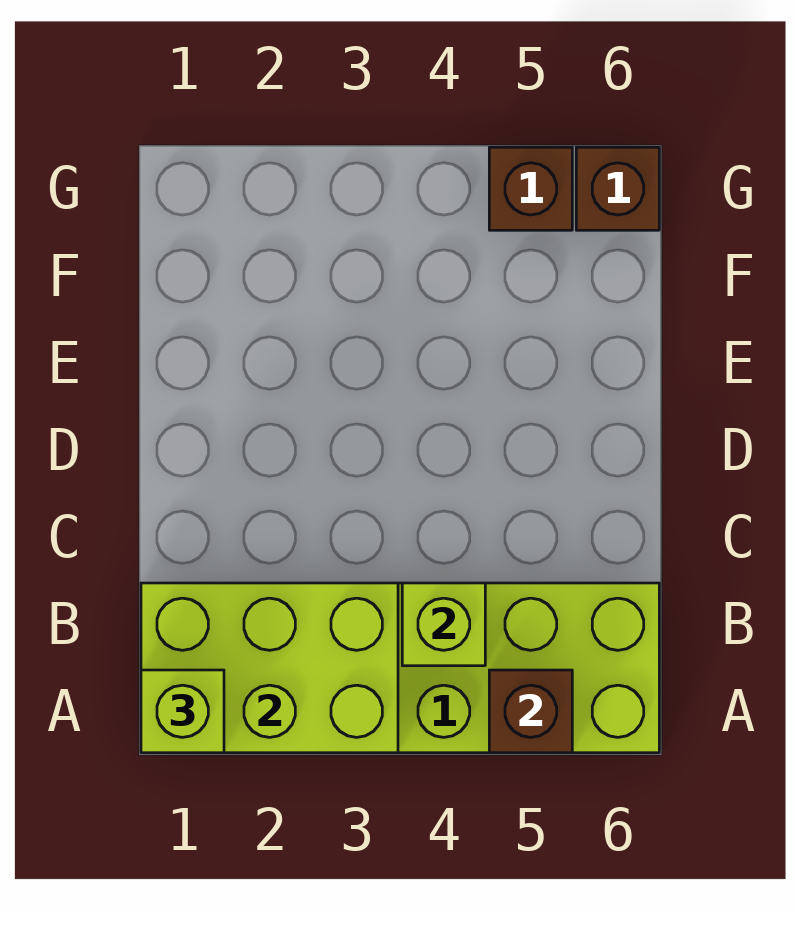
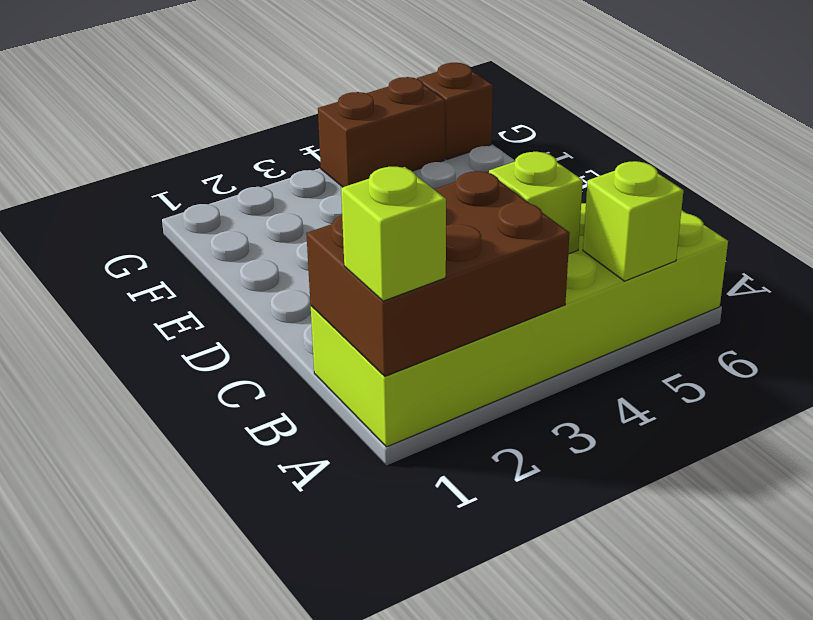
lime brick A1:B3 level 2 -> brown brick A1:B3 level 2
brown brick A5 level 2 -> lime brick A5 level 2
brown brick G5 level 1 -> brown brick G4:G5 level 1

